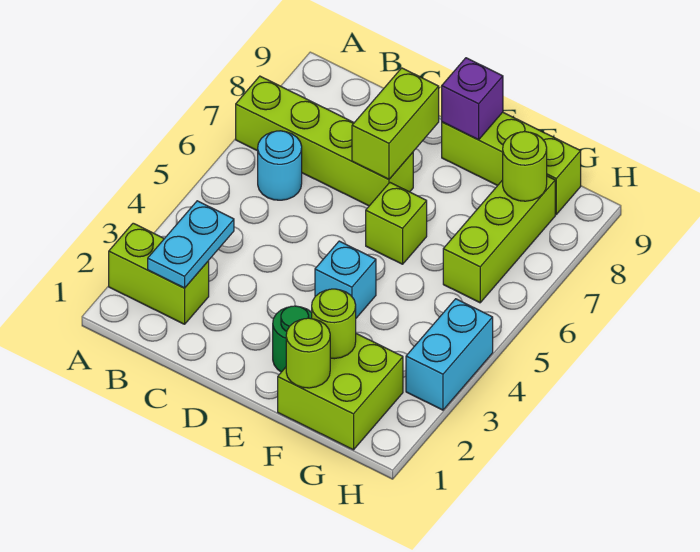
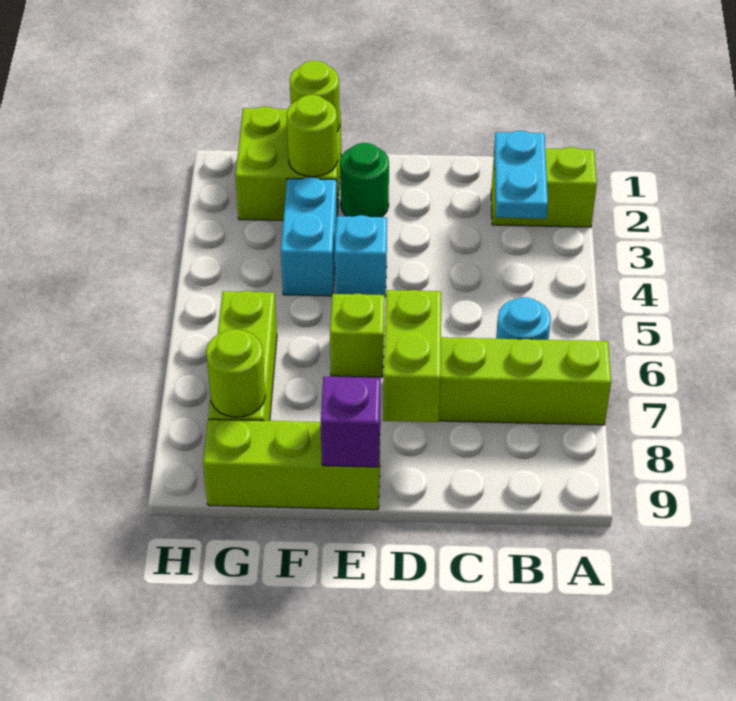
cyan brick H3:H4 level 1 -> cyan brick F3:F4 level 1

